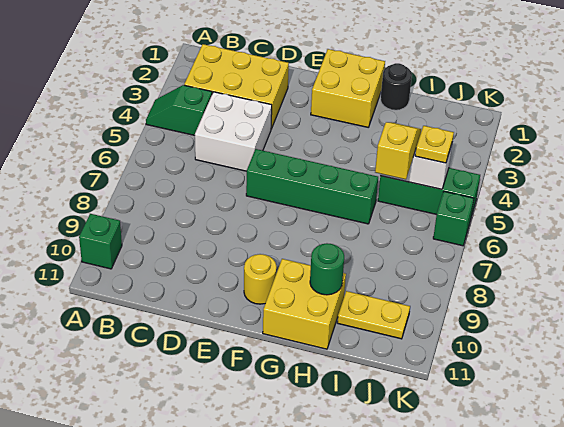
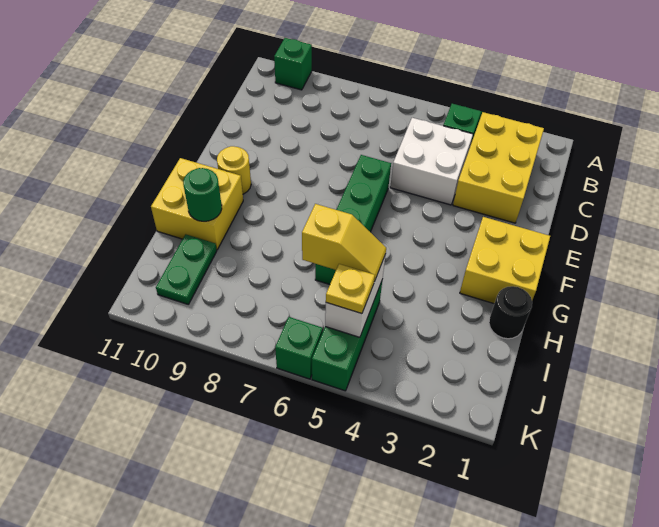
yellow plate I10:J10 level 1 -> green plate I10:J10 level 1

